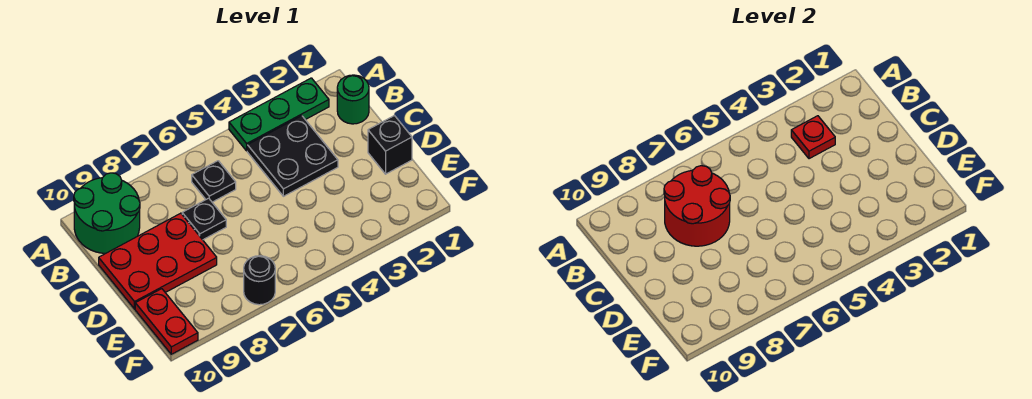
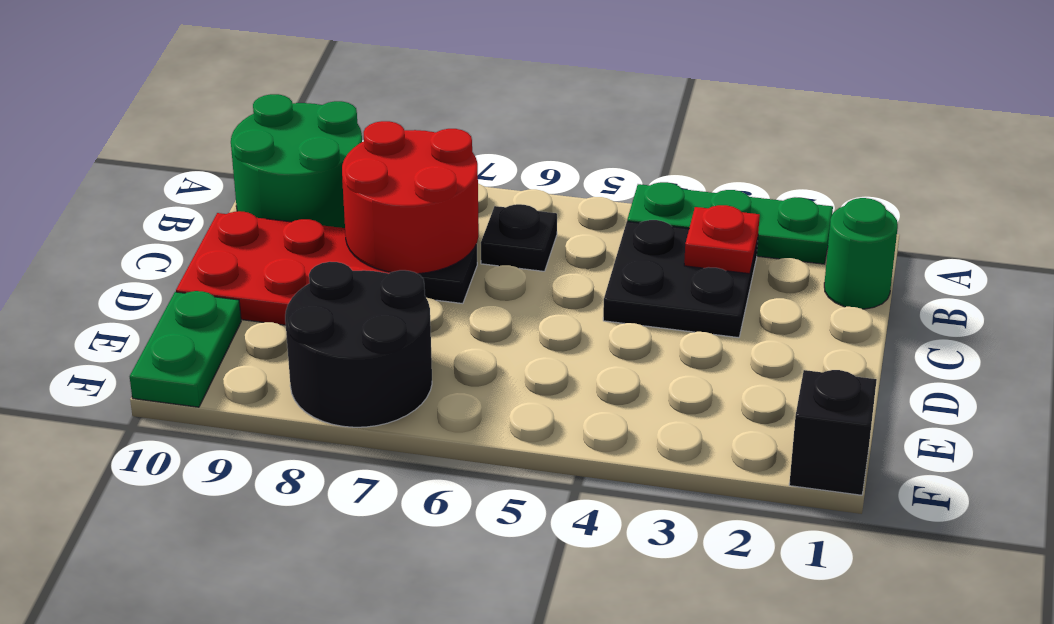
black brick D1 level 1 -> black brick F1 level 1
red plate E10:F10 level 1 -> green plate E10:F10 level 1
black round brick F7 level 1 -> black round brick E7:F8 level 1

